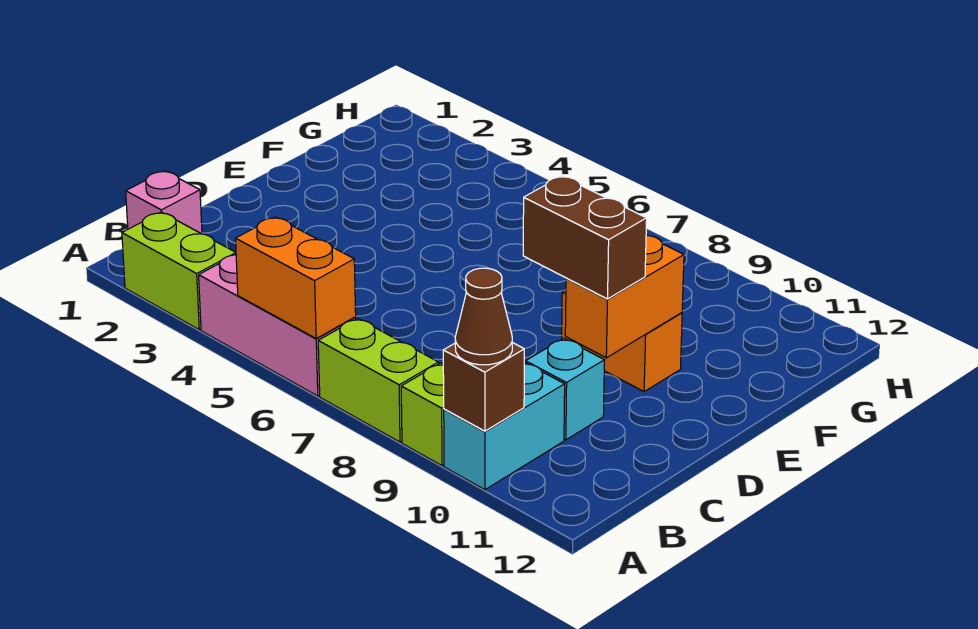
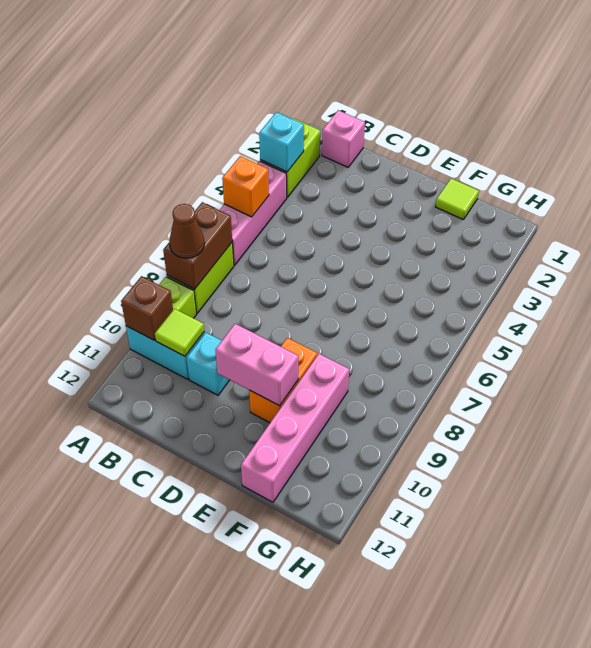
none -> cyan brick A3 level 2
orange brick A5:A6 level 2 -> orange brick A5 level 2
brown cone A10 level 3 -> brown cone A8 level 3
none -> lime tile B10 level 2
brown brick D9:D10 level 3 -> brown brick A7:A8 level 2
orange brick D10:E10 level 2 -> pink brick D10:E10 level 2
none -> lime tile F1 level 1
none -> pink brick F9:F12 level 1

